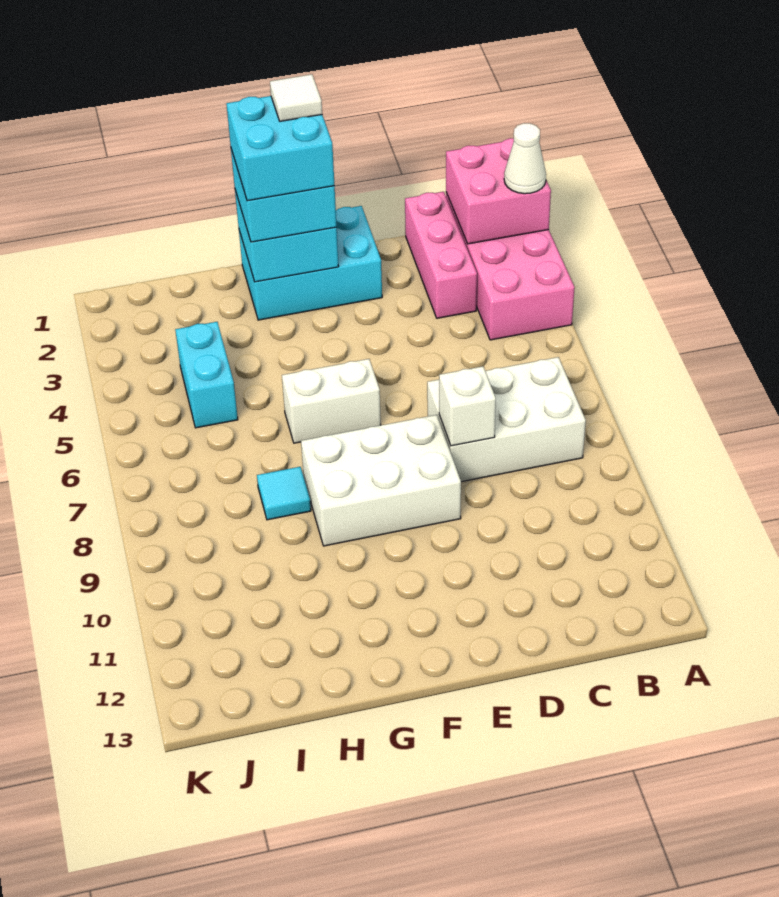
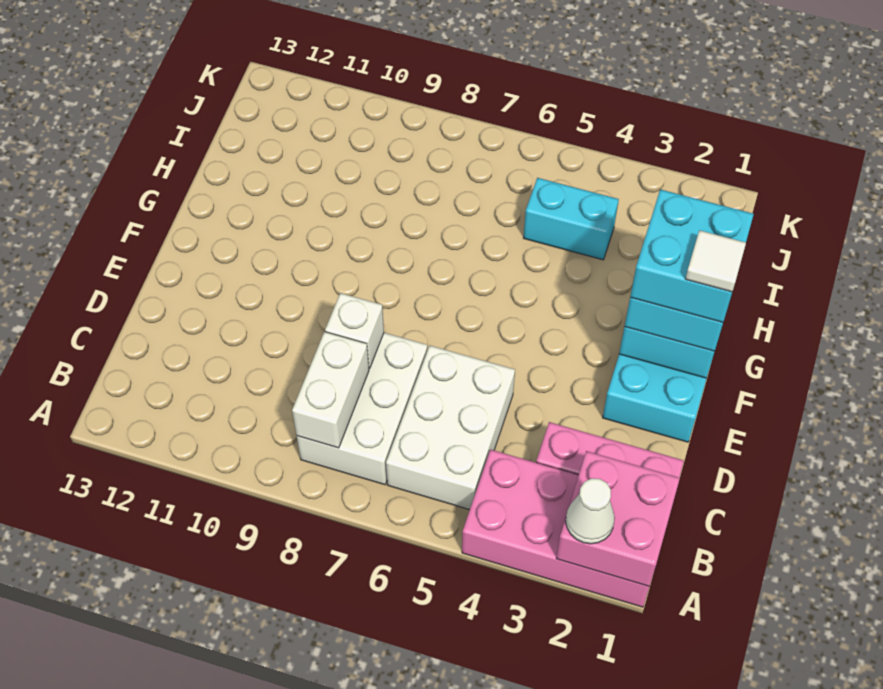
white brick E8:G9 level 1 -> white brick B5:D6 level 1
white brick F6:G6 level 1 -> white brick B8:C8 level 2
cyan tile H8 level 1 -> none

